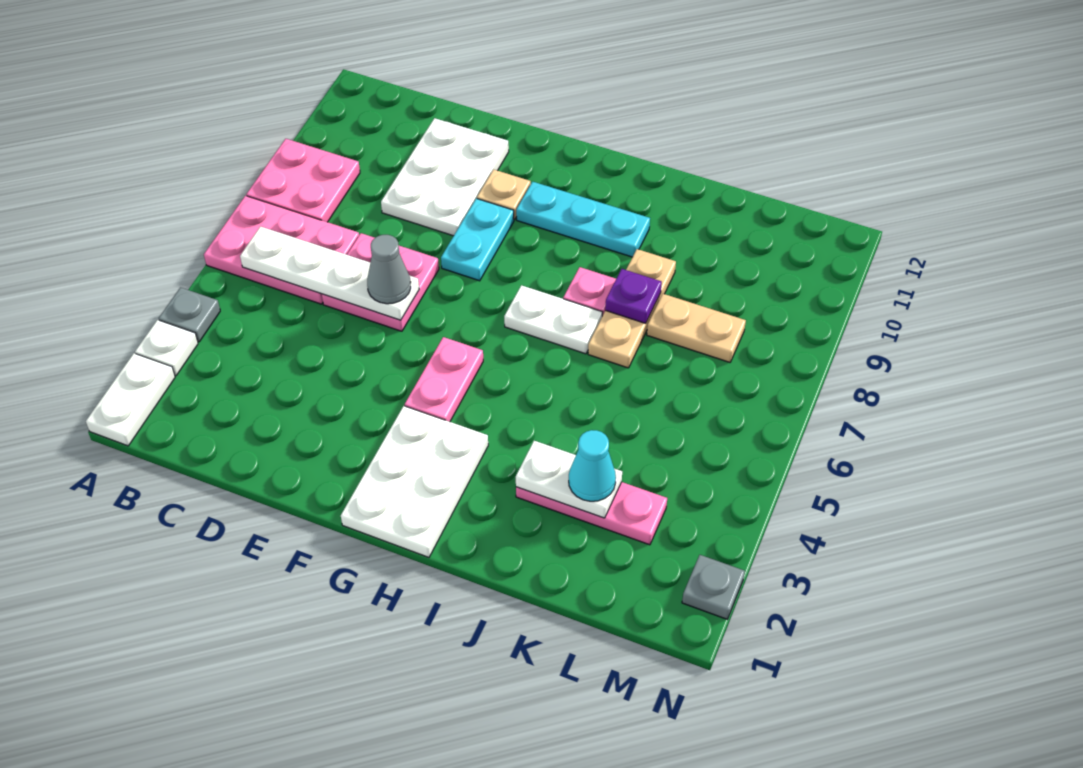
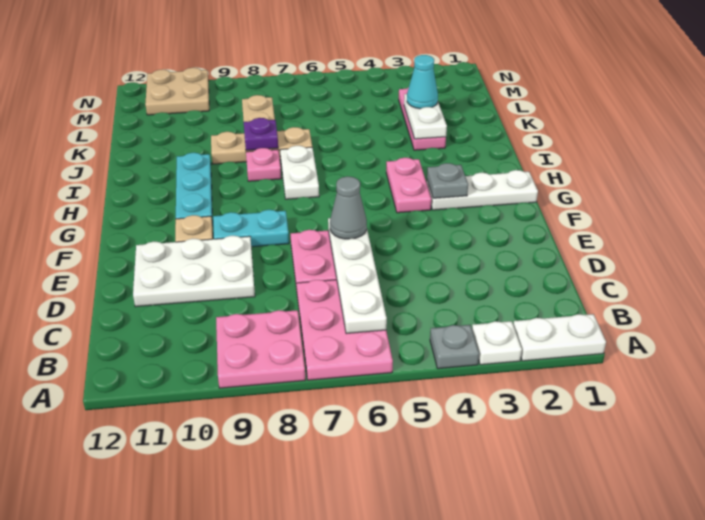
white plate G1:H3 level 1 -> white plate G1:G3 level 1
pink plate G4:G5 level 1 -> pink plate G4:H4 level 1
none -> tan plate M10:N11 level 1
grey plate N2 level 1 -> grey plate G3 level 2

